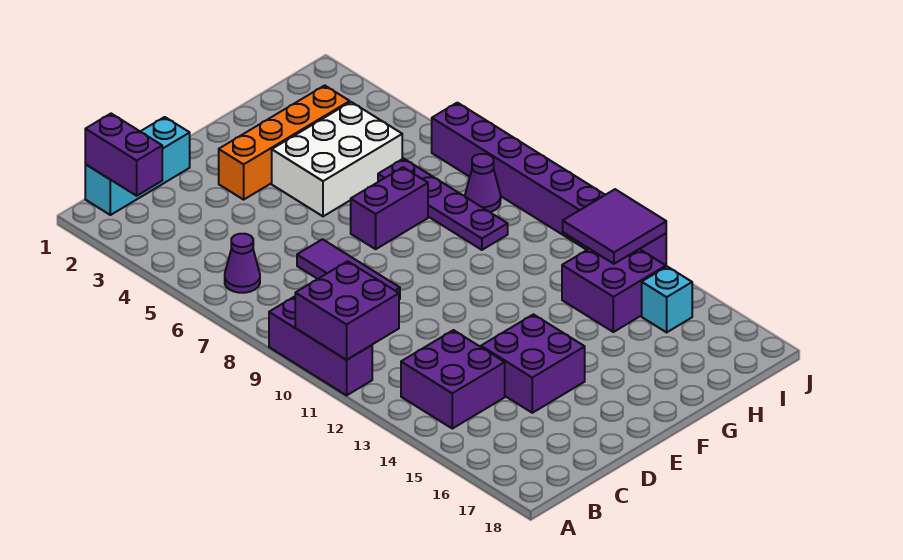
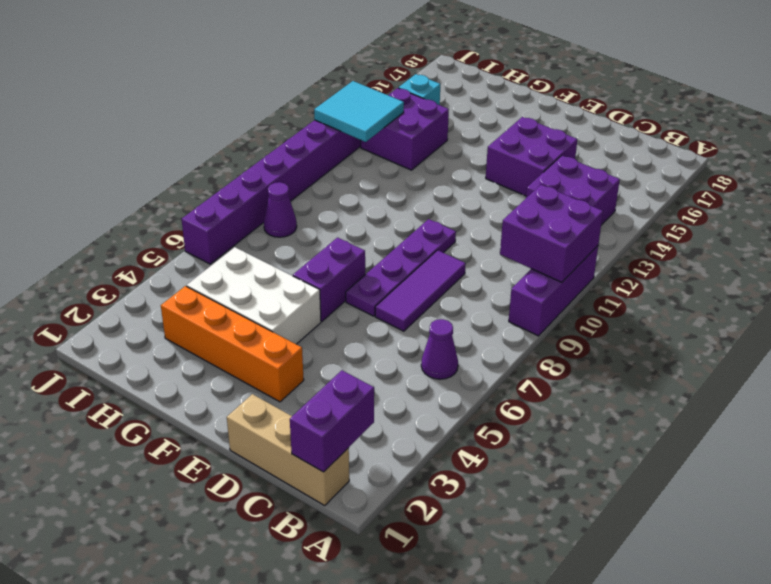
cyan brick B1:D1 level 1 -> tan brick B1:D1 level 1
purple brick F7:G7 level 1 -> purple brick F6:F7 level 1
purple plate H6:H9 level 1 -> purple plate E7:E10 level 1
purple tile I12:J13 level 2 -> cyan tile I12:J13 level 2

